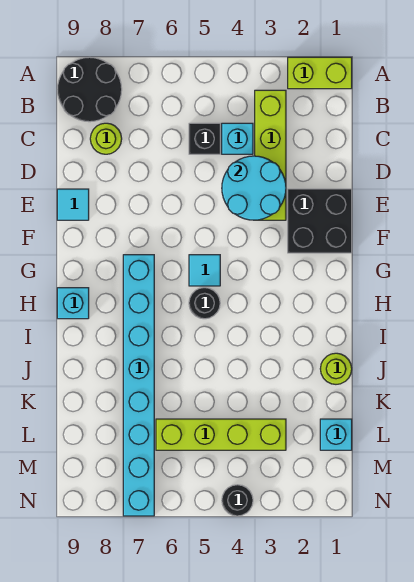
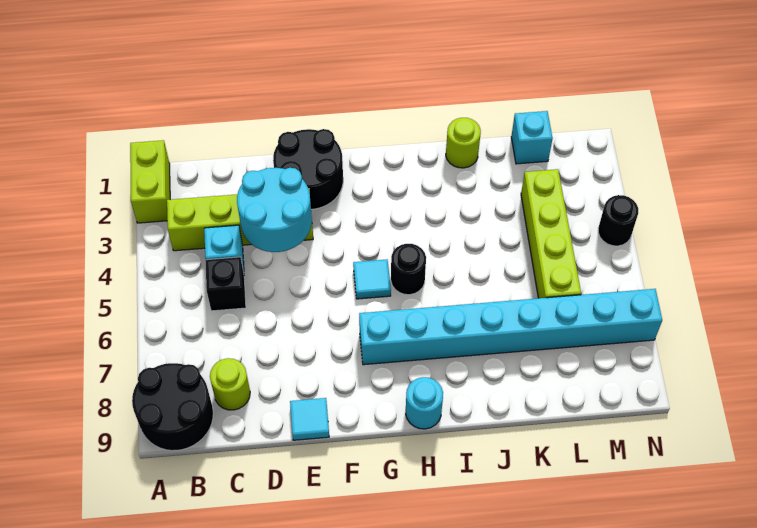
black brick E1:F2 level 1 -> black round brick E1:F2 level 1
cyan brick H9 level 1 -> cyan round brick H9 level 1

